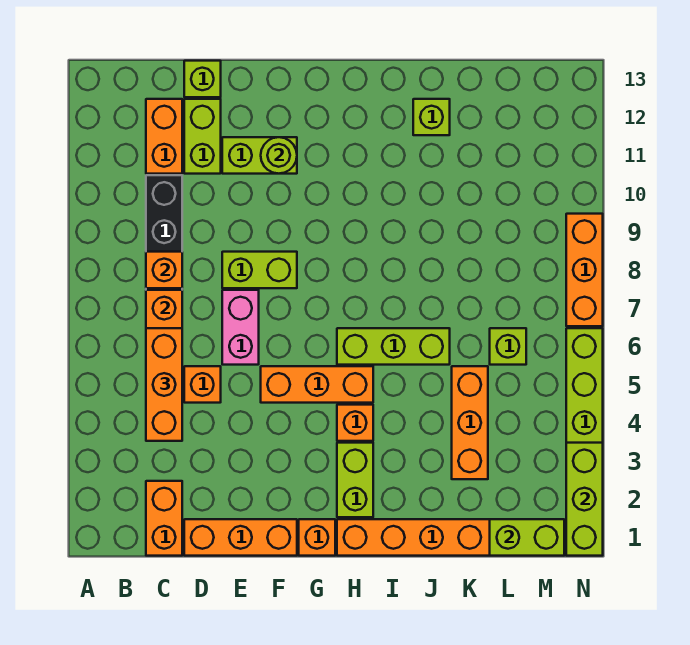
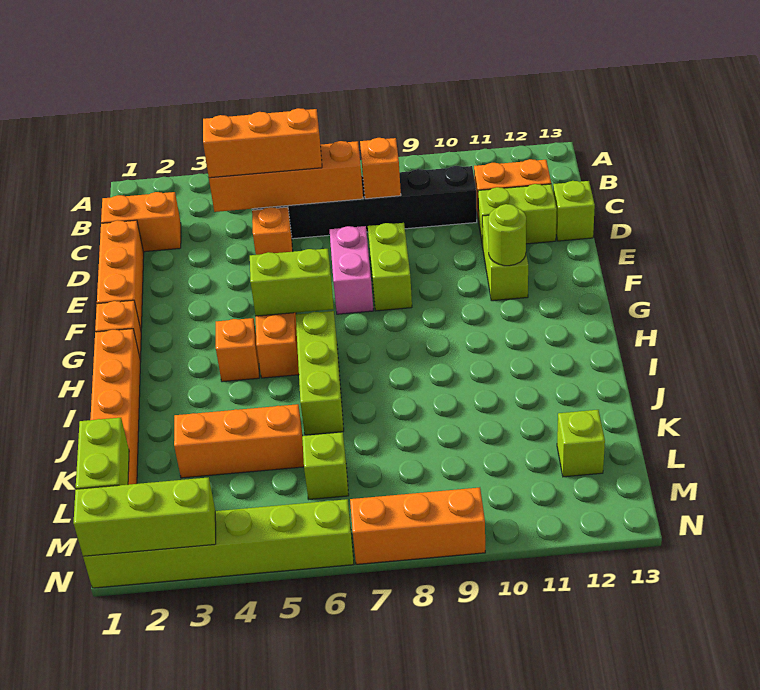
pink brick E6:E7 level 1 -> pink brick E7:F7 level 1
lime brick H2:H3 level 1 -> lime brick G5:G6 level 2
lime brick J12 level 1 -> lime brick L12 level 1

